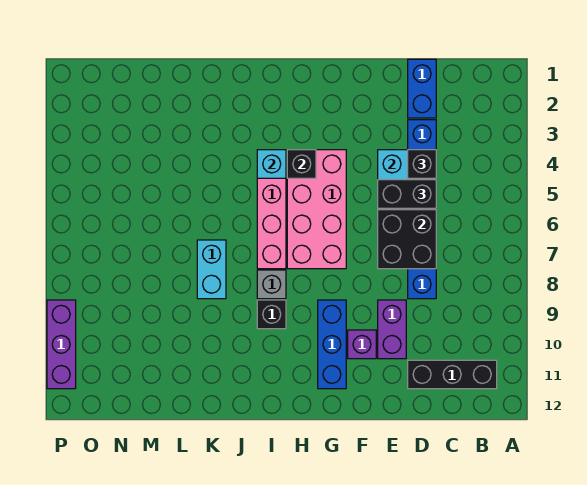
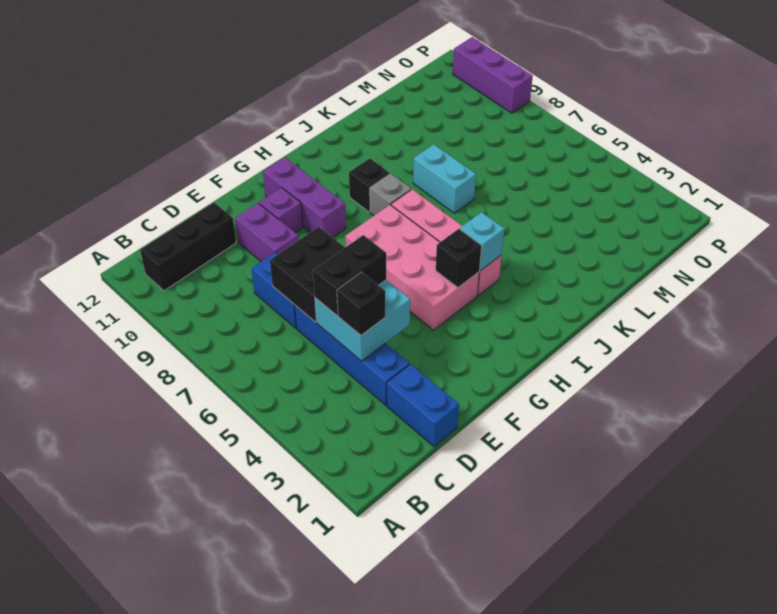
blue brick G9:G11 level 1 -> purple brick G9:G11 level 1

